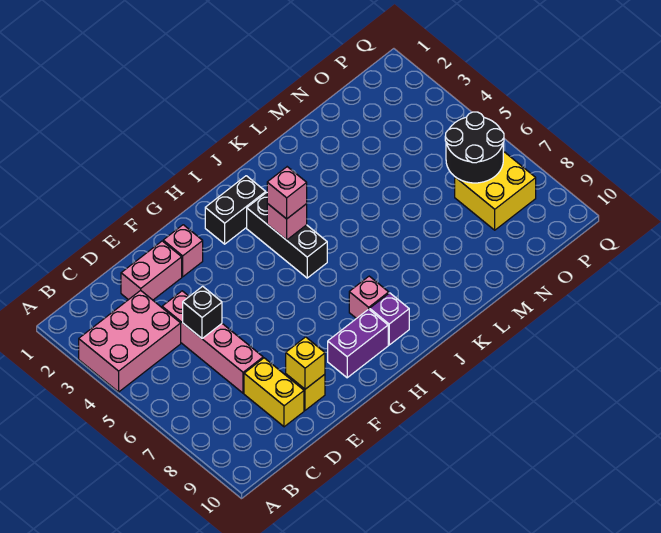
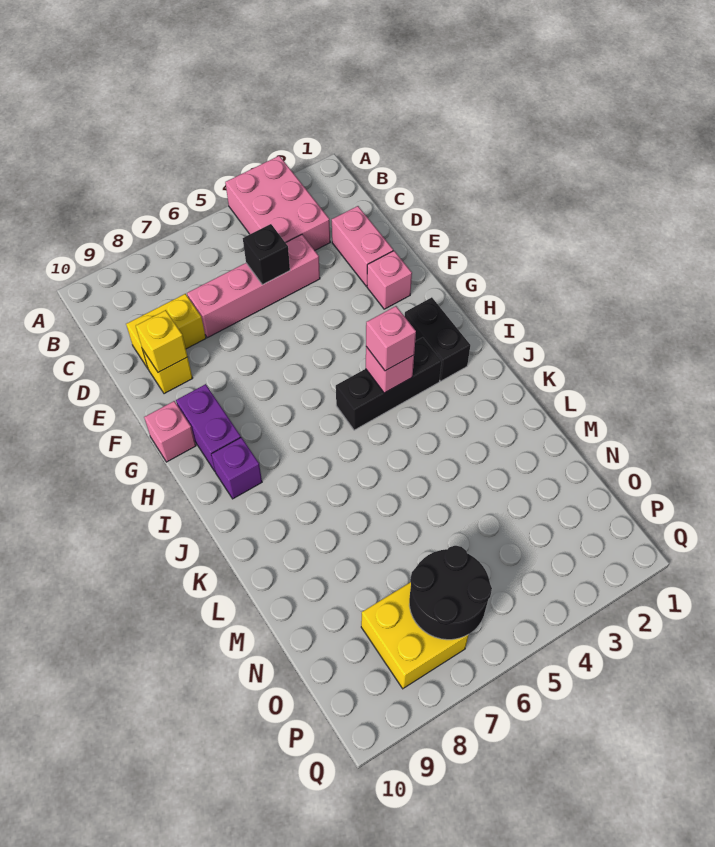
pink brick I8 level 1 -> pink brick G10 level 1

